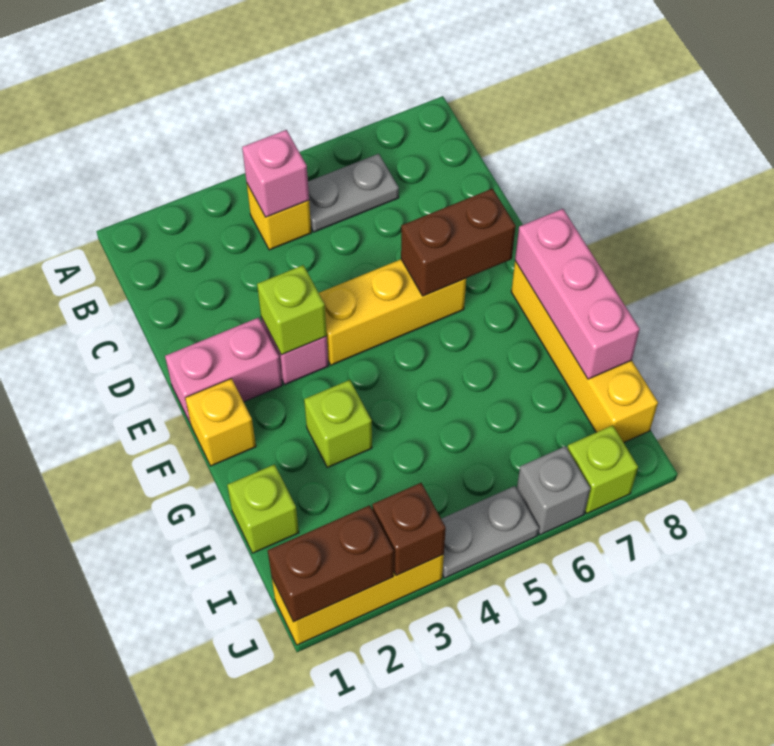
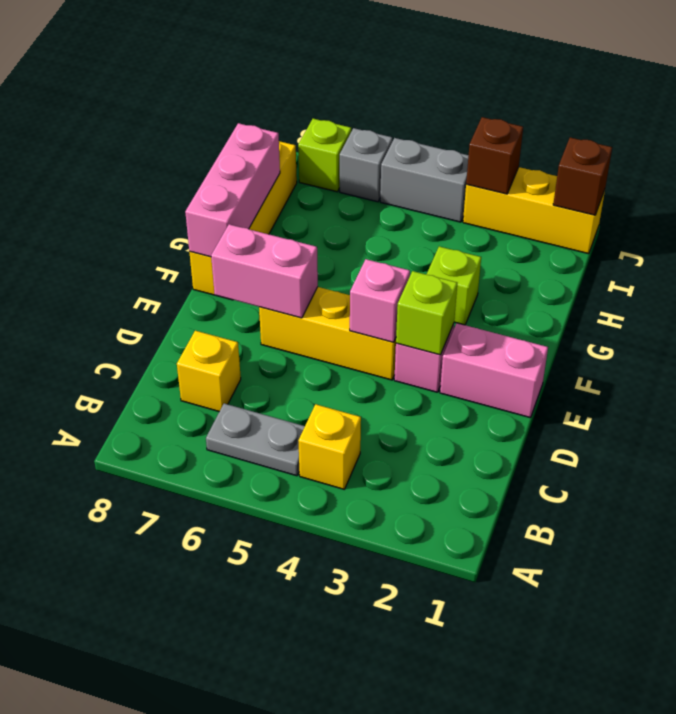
pink brick B4 level 2 -> pink brick E4 level 2
brown brick E6:E7 level 2 -> pink brick E6:E7 level 2
yellow brick F1 level 1 -> yellow brick C7 level 1
lime brick H1 level 1 -> none
brown brick J1:J2 level 2 -> brown brick J1 level 2
grey plate J4:J5 level 1 -> grey brick J4:J5 level 1

